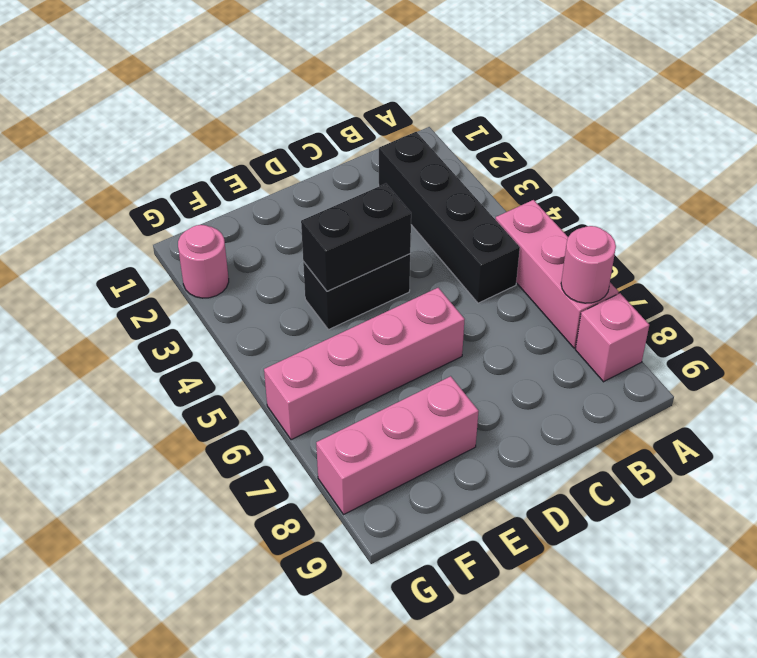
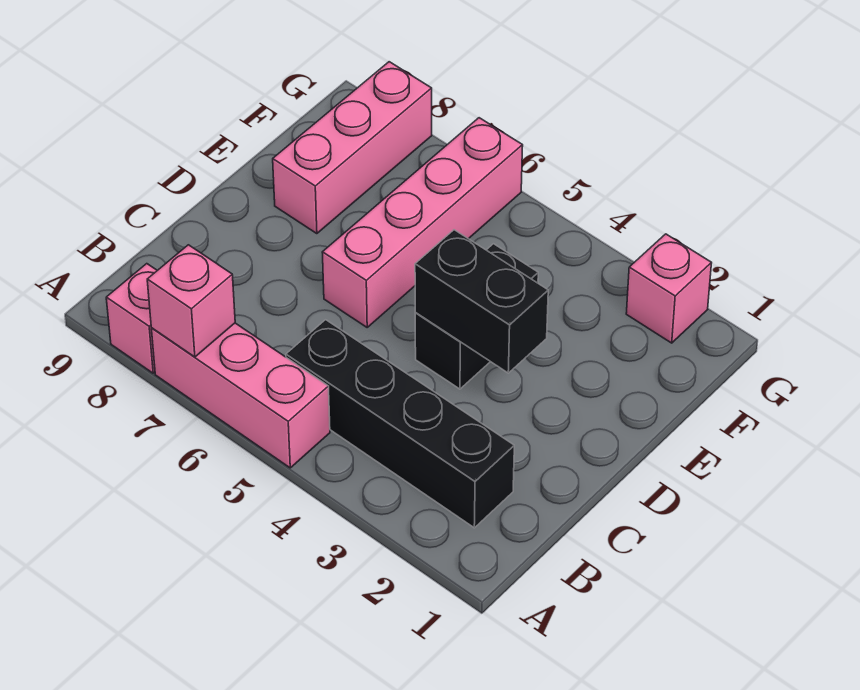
pink round brick A7 level 2 -> pink brick A7 level 2
black brick D4:E4 level 2 -> black brick D3:D4 level 2
pink round brick G2 level 1 -> pink brick G2 level 1

